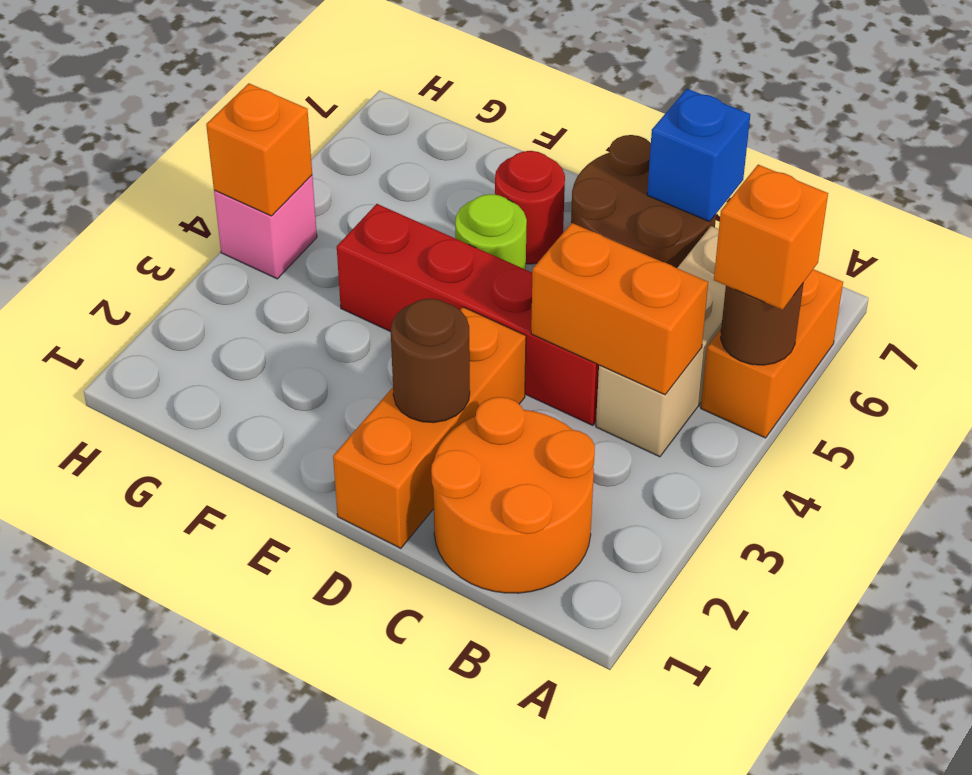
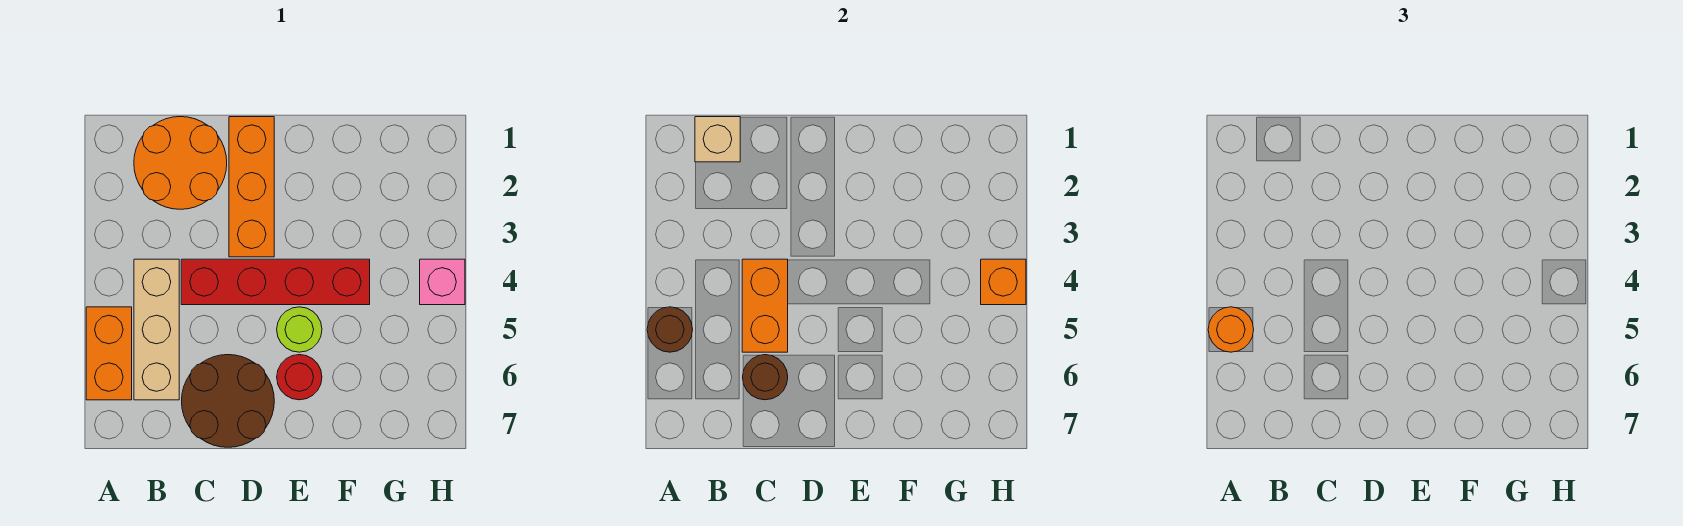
orange brick A5 level 3 -> orange round brick A5 level 3
none -> tan brick B1 level 2
orange brick B4:C4 level 2 -> orange brick C4:C5 level 2
blue brick C7 level 2 -> none
brown round brick D2 level 2 -> brown round brick C6 level 2

